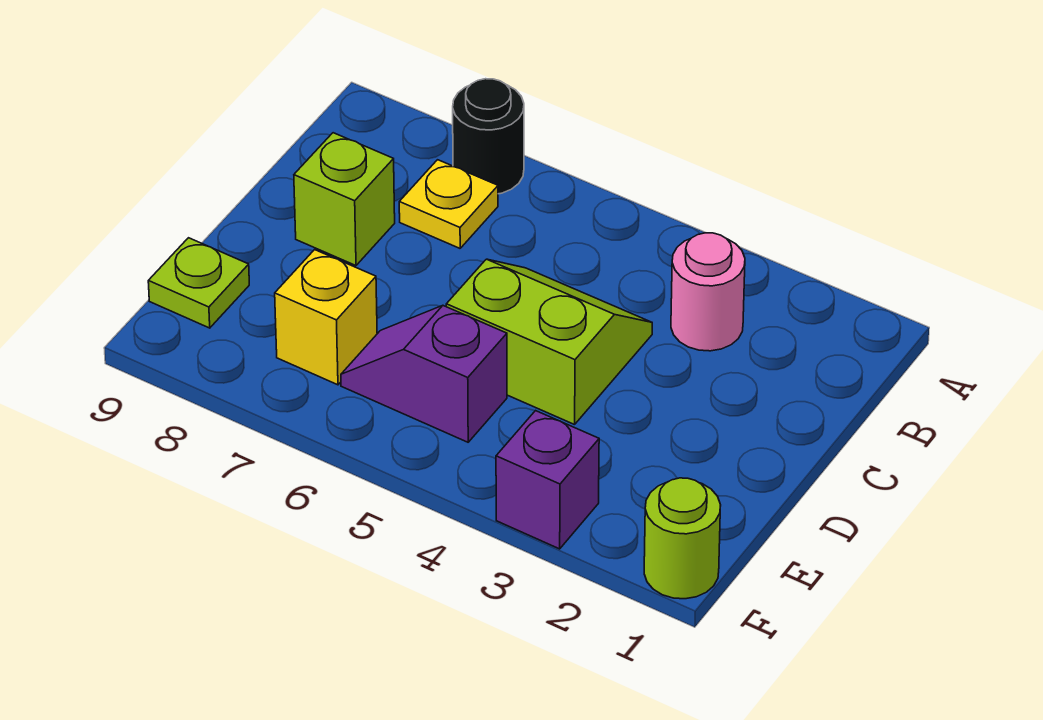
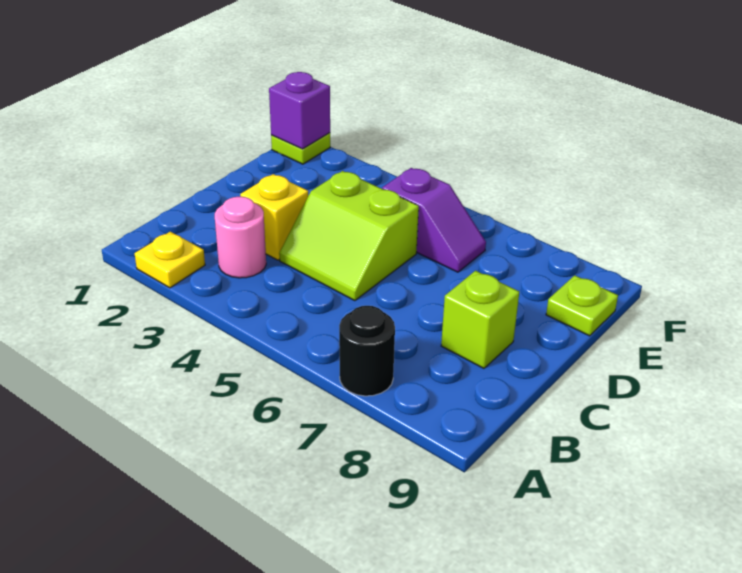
yellow plate B7 level 1 -> yellow plate A2 level 1
yellow brick E7 level 1 -> yellow brick C3 level 1
lime round brick F1 level 1 -> lime plate F1 level 1
purple brick F3 level 1 -> purple brick F1 level 2

